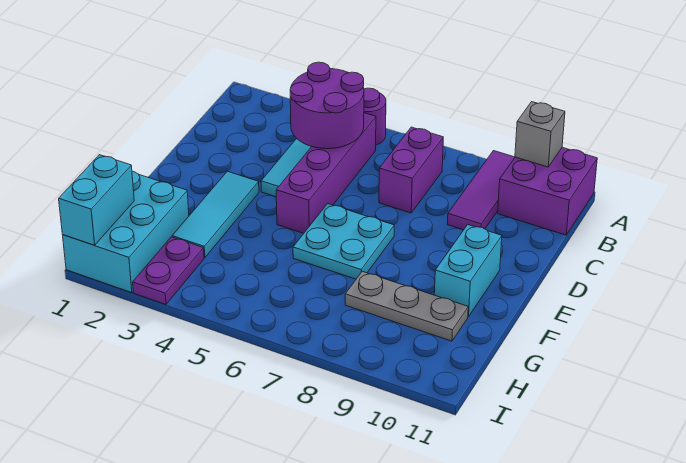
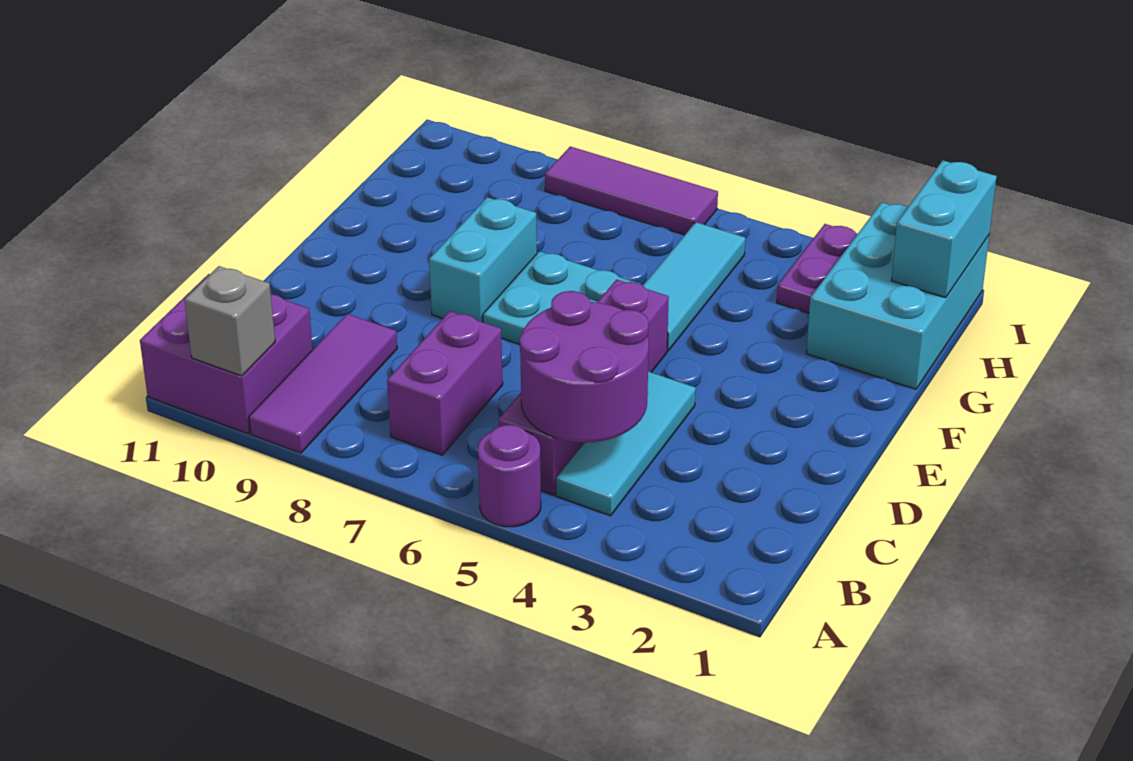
cyan tile E3:G3 level 1 -> cyan tile F5:H5 level 1
cyan brick E10:F10 level 1 -> cyan brick E8:F8 level 1
grey plate G8:G10 level 1 -> none
none -> purple tile I6:I8 level 1

